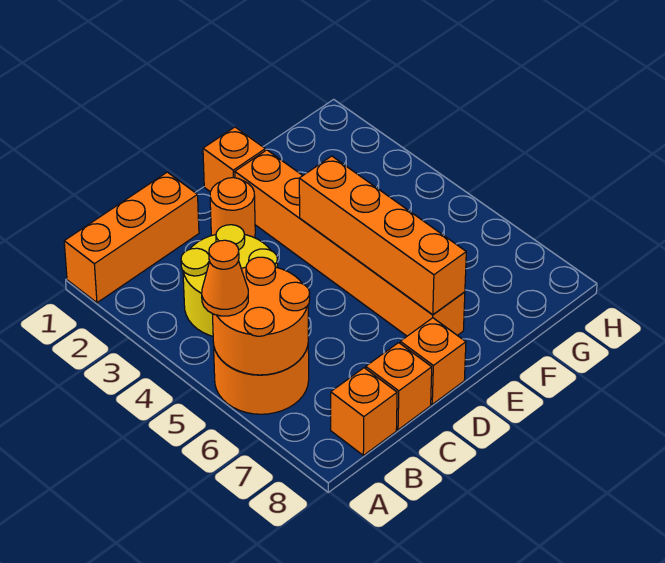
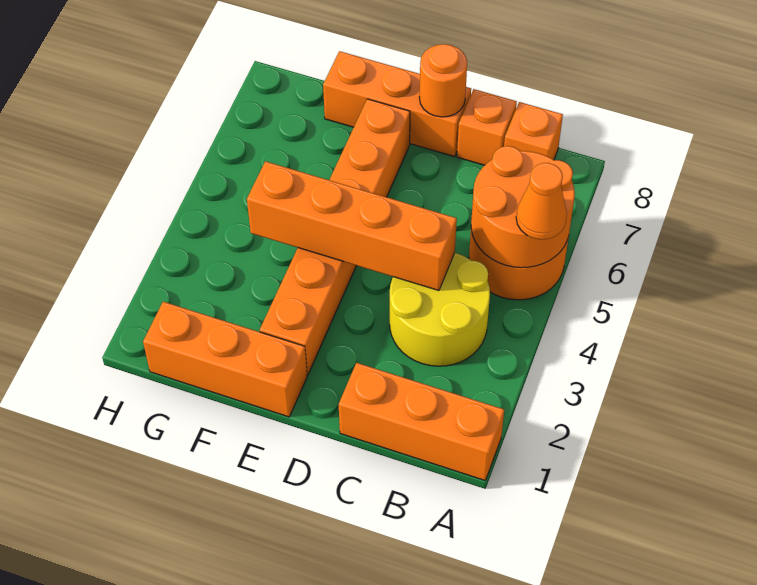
orange round brick D2 level 1 -> orange round brick D8 level 2
orange brick D8 level 1 -> orange brick D8:F8 level 1
orange brick E1 level 1 -> orange brick E1:G1 level 1
orange brick E4:E7 level 2 -> orange brick C4:F4 level 2

